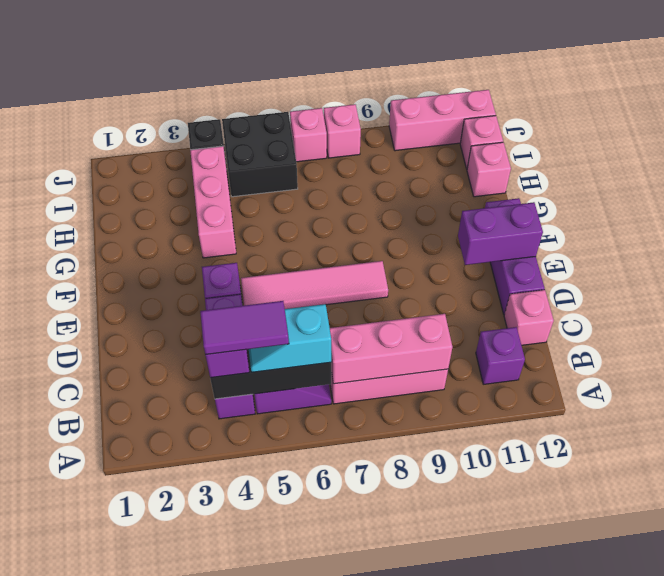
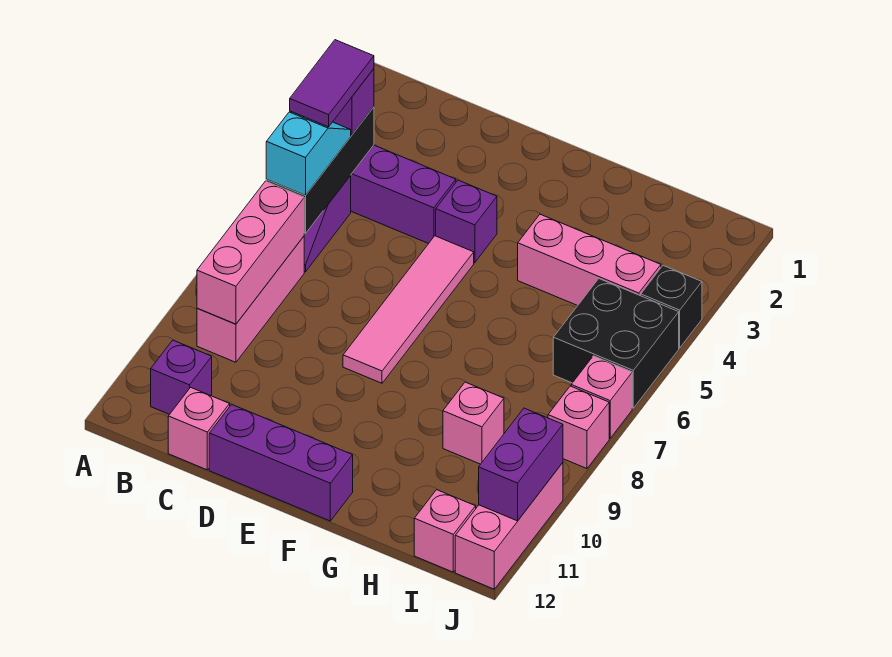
purple brick E11:E12 level 2 -> purple brick J10:J11 level 2
pink brick H12 level 1 -> pink brick H9 level 1

